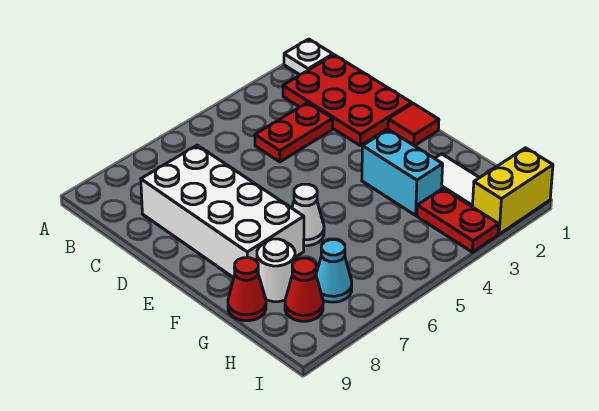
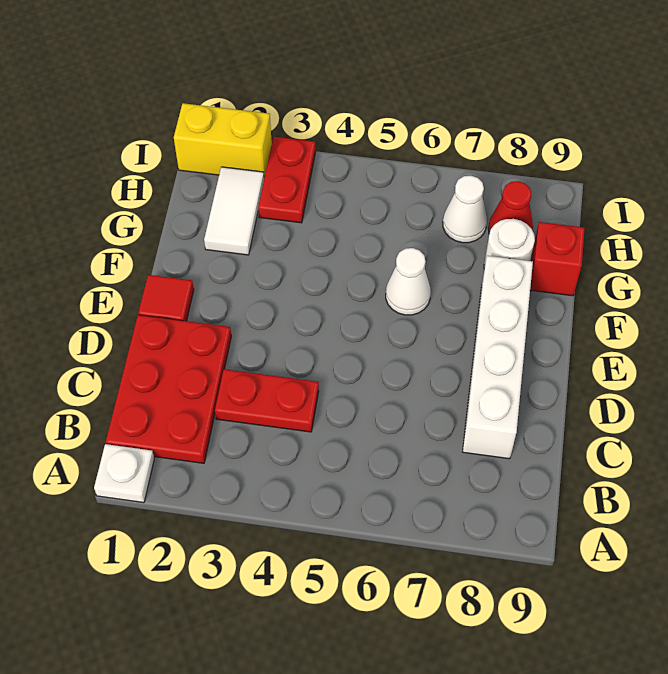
white brick C7:F8 level 1 -> white brick C8:F8 level 1
cyan brick F3:G3 level 1 -> none
red cone G9 level 1 -> red brick G9 level 1
cyan cone H7 level 1 -> white cone H7 level 1

